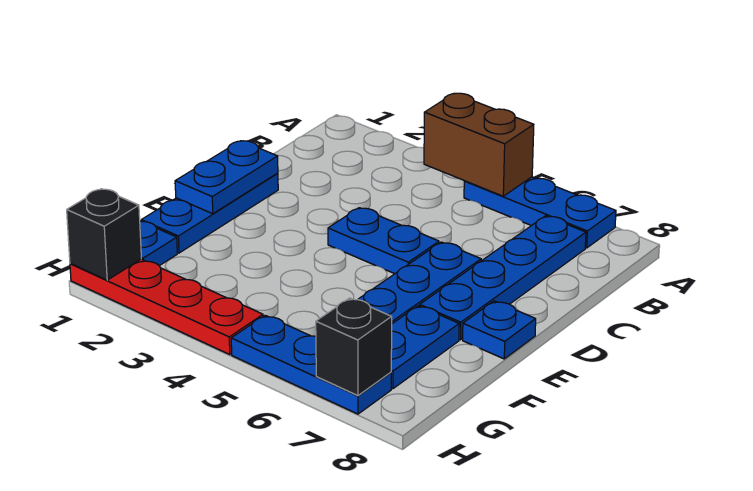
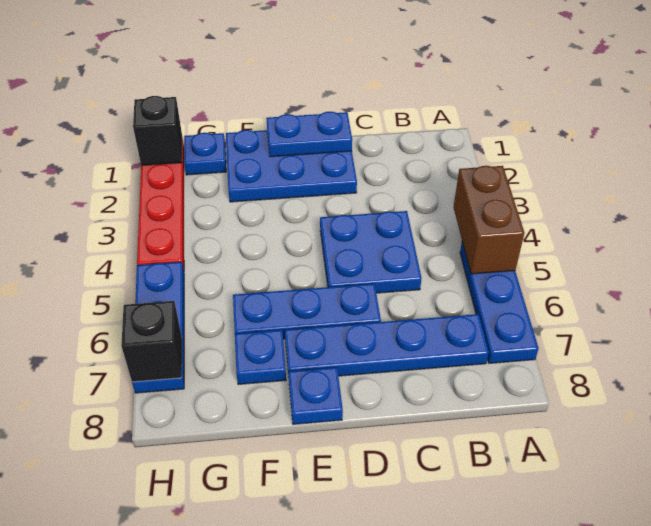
blue plate D1:F1 level 1 -> blue plate D1:F2 level 1
blue plate D4:D5 level 1 -> blue plate C4:D5 level 1
blue plate F7:G7 level 1 -> blue plate F7 level 1

